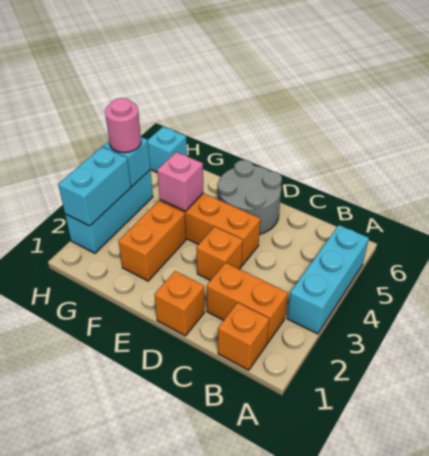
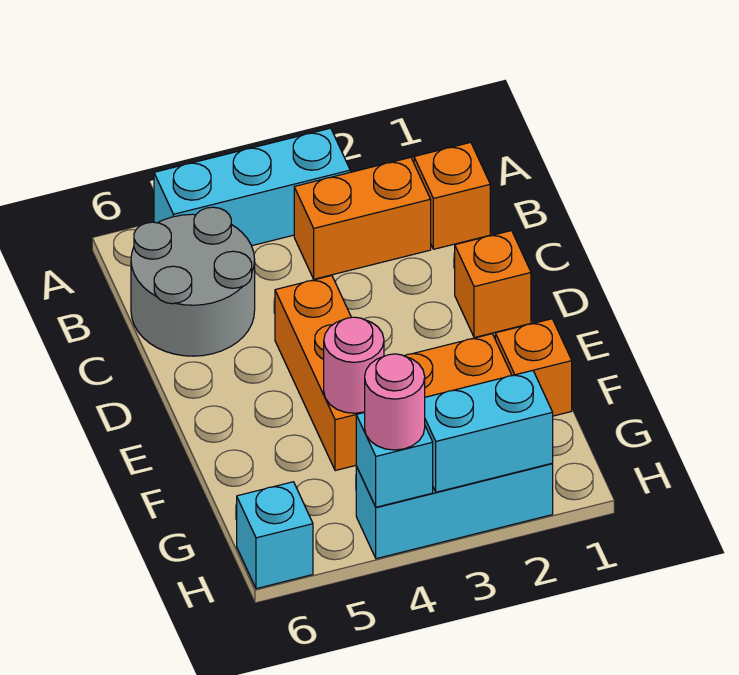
orange brick B2:C2 level 1 -> orange brick B2:B3 level 1
orange brick D3 level 1 -> orange brick F1 level 1
grey round brick D5:E6 level 1 -> grey round brick B5:C6 level 1
pink brick F4 level 2 -> pink round brick F4 level 2

